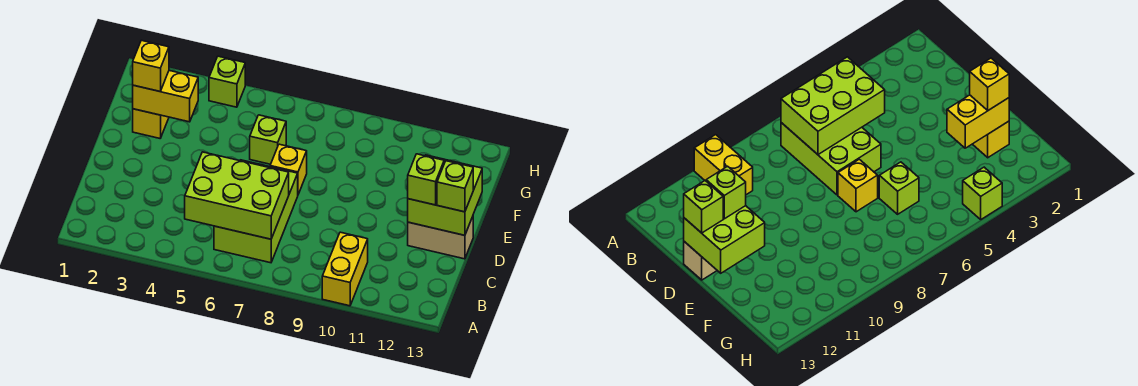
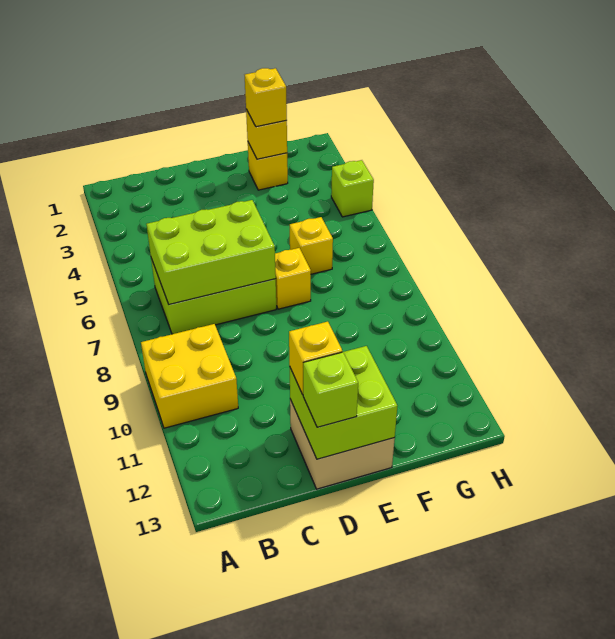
yellow brick A10:B10 level 1 -> yellow brick A9:B10 level 1
lime brick B5:C7 level 2 -> lime brick B6:D7 level 2
tan brick D12:D13 level 1 -> tan brick D12:E13 level 1
lime brick D12 level 3 -> yellow brick D12 level 3
yellow brick F2:F3 level 2 -> yellow brick F2 level 2
lime brick F6 level 1 -> yellow brick F6 level 1

